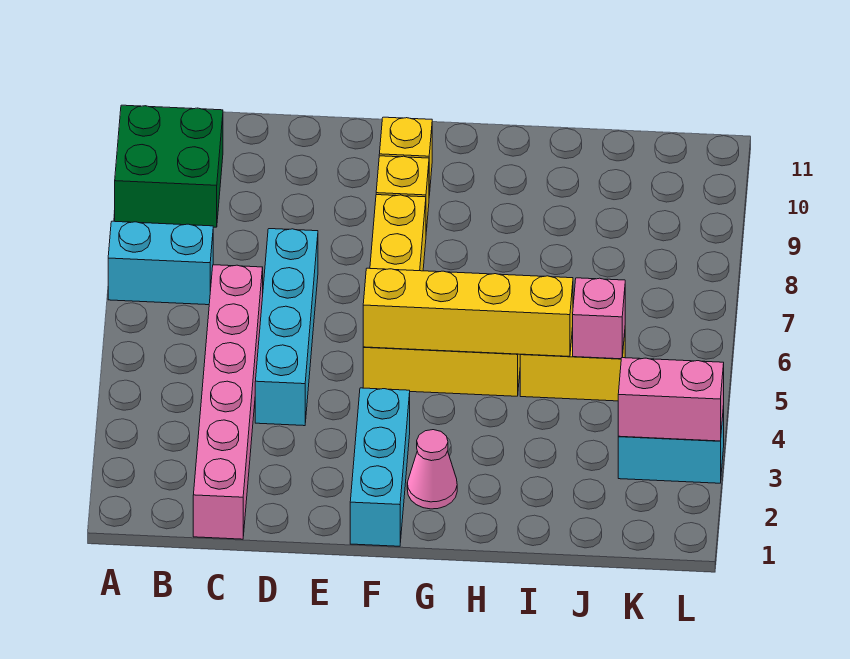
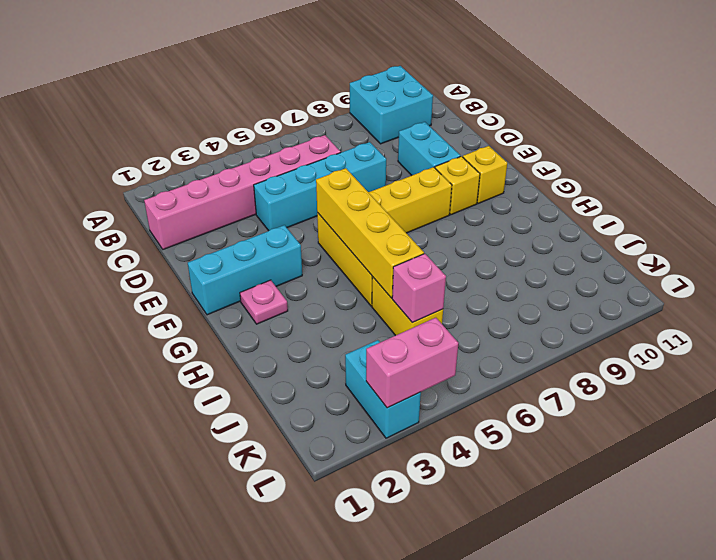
cyan brick A7:B7 level 1 -> cyan brick D9:E9 level 1
green brick A9:B10 level 1 -> cyan brick A9:B10 level 1
pink cone G2 level 1 -> pink plate G2 level 1
pink brick K3:L3 level 2 -> pink brick L3:L4 level 2

